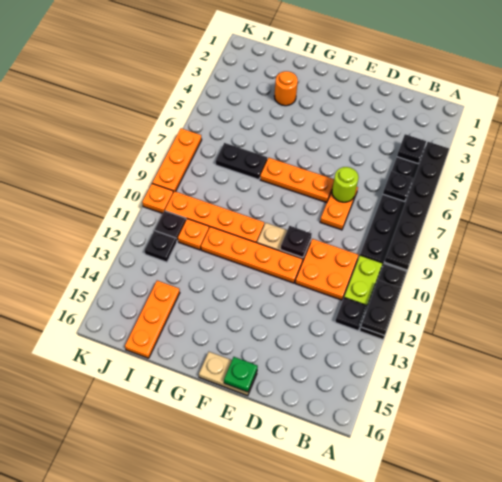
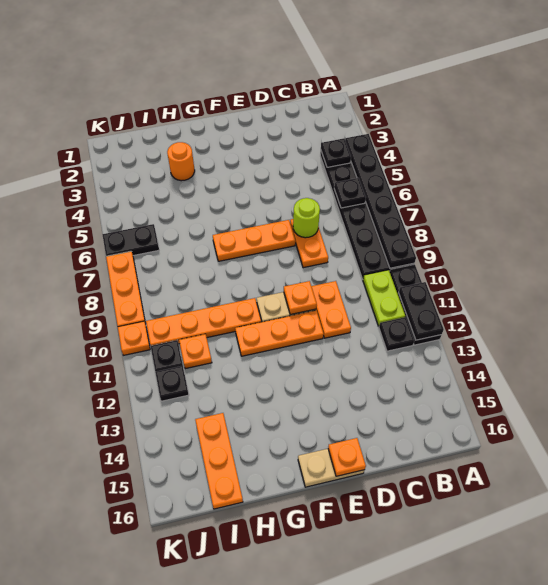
orange plate C10:D11 level 1 -> orange plate D10:D11 level 1
black plate E10 level 2 -> orange plate E10 level 2
orange plate E11:H11 level 1 -> orange plate E11:G11 level 1
green plate E16 level 2 -> orange plate E16 level 2
black plate H7:I7 level 1 -> black plate J6:K6 level 1

